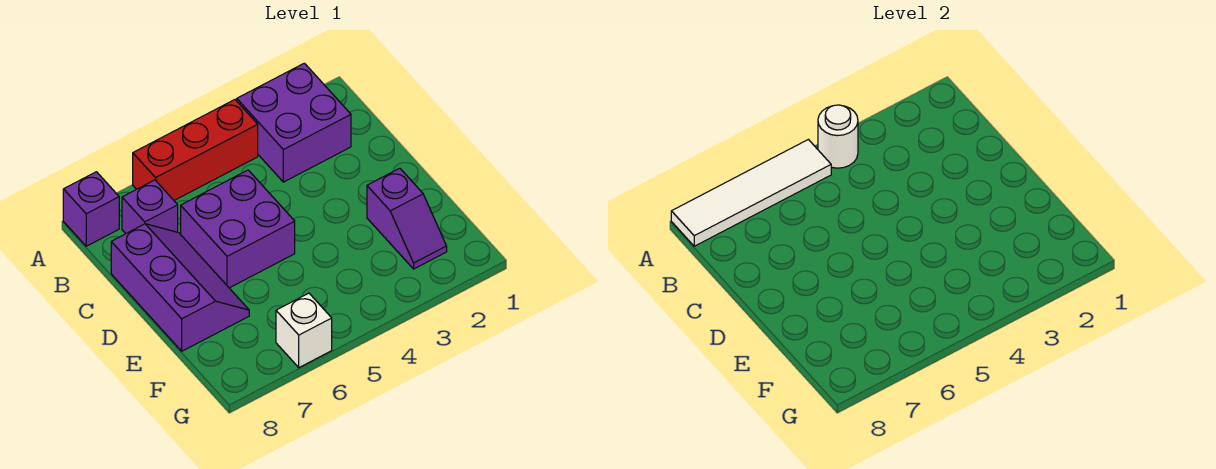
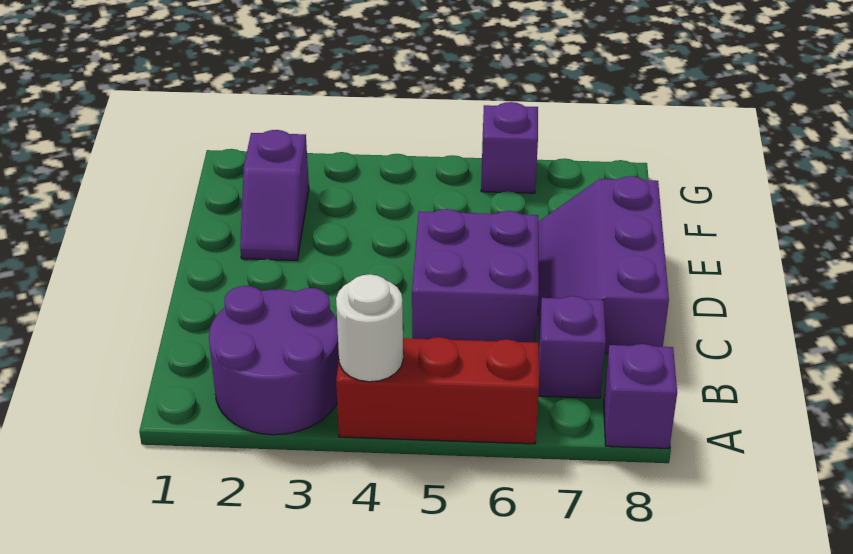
purple brick A2:B3 level 1 -> purple round brick A2:B3 level 1
white tile A5:A8 level 2 -> none
purple slope E2:F2 level 1 top E -> purple slope E2:F2 level 1 top F
white brick G6 level 1 -> purple brick G6 level 1

